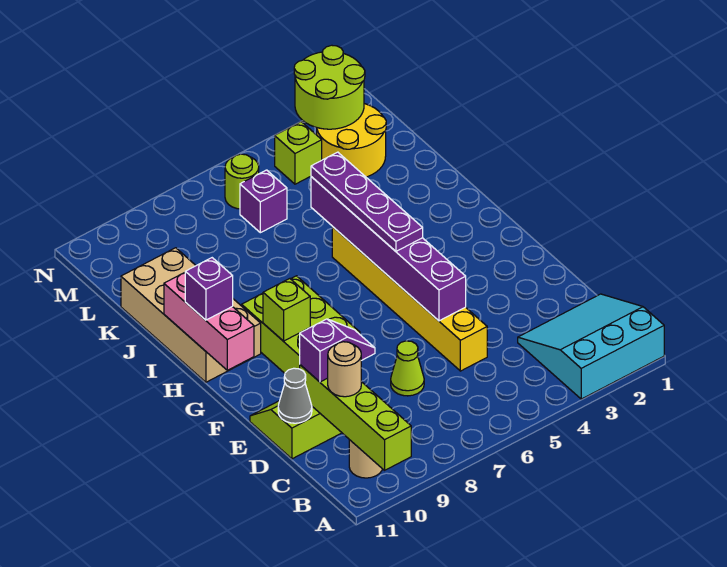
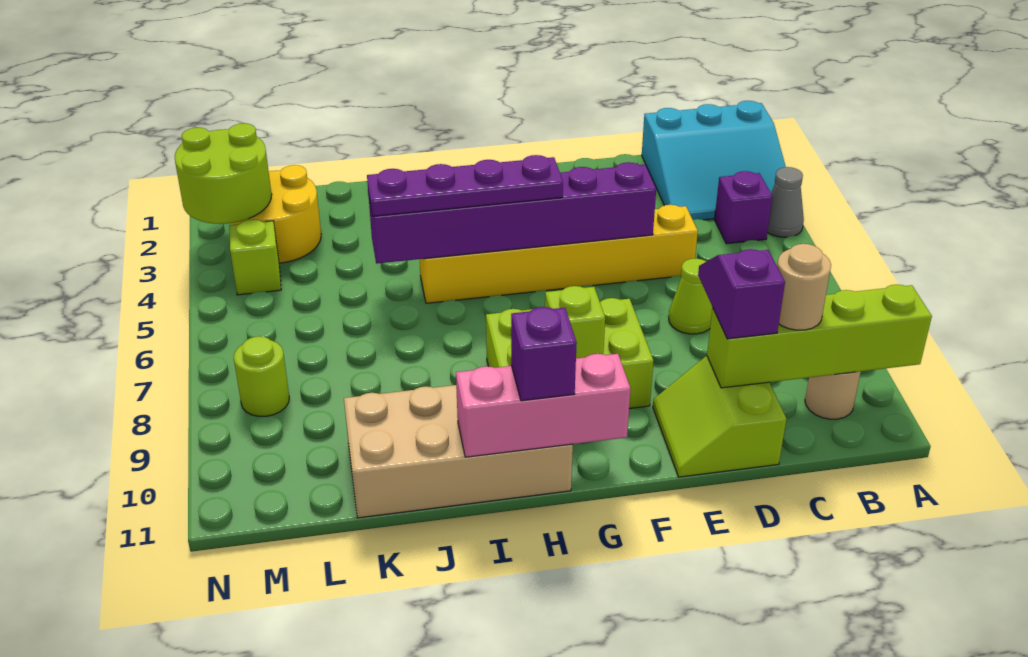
cyan slope A1:C3 level 1 top A -> cyan slope A1:C3 level 1 top 1
grey cone D11 level 2 -> grey cone A4 level 1
purple brick L6 level 1 -> purple brick B4 level 1
lime round brick M6 level 1 -> lime round brick M8 level 1

